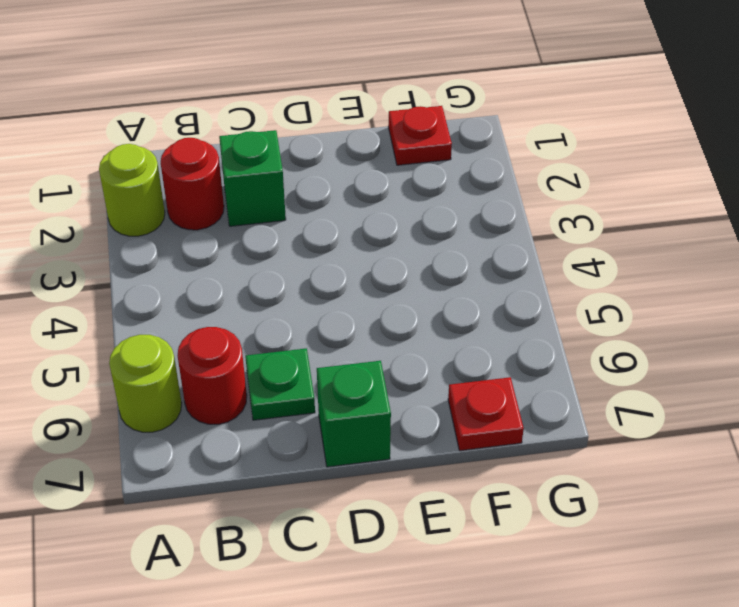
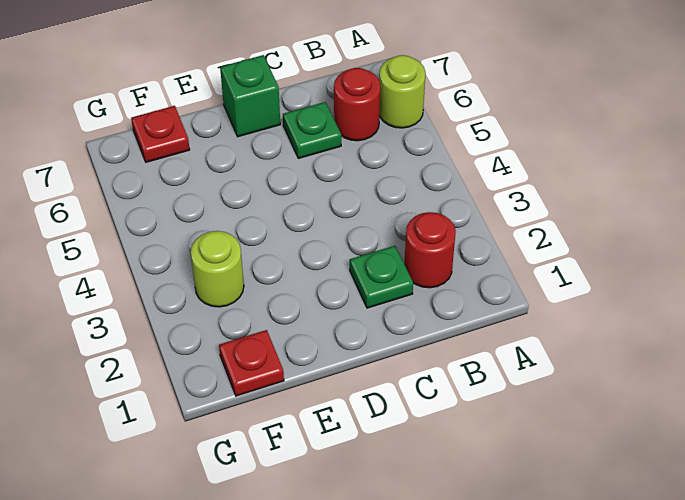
lime round brick A2 level 1 -> lime round brick F3 level 1
green brick C2 level 1 -> green plate C2 level 1

